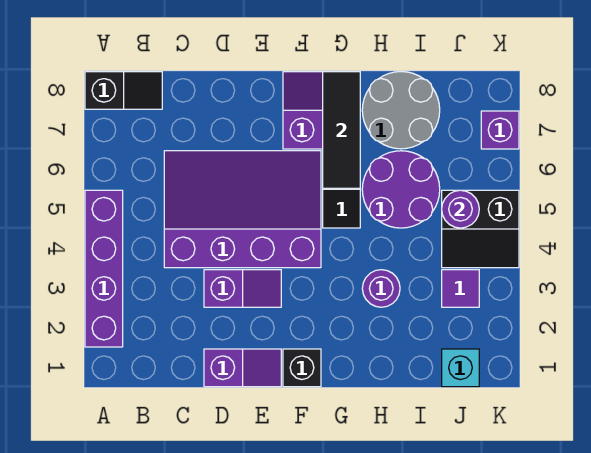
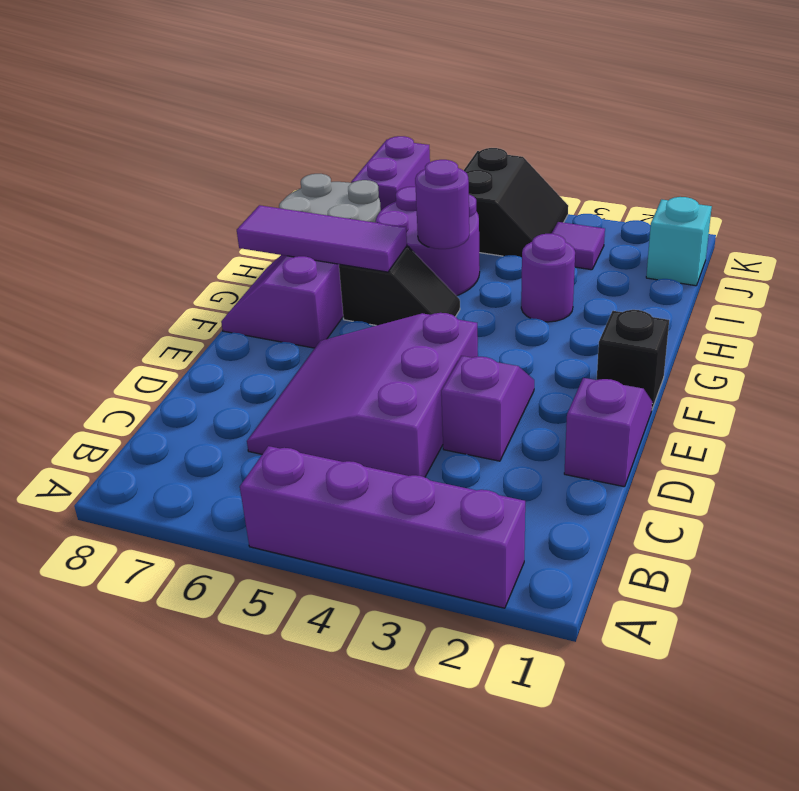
black slope A8:B8 level 1 top A -> none
purple slope C4:F6 level 1 top 4 -> purple slope C4:E6 level 1 top 4
black tile G6:G8 level 2 -> purple tile G6:G8 level 2
purple round brick J5 level 2 -> purple round brick H5 level 2
purple brick K7 level 1 -> purple brick J7:K7 level 1

